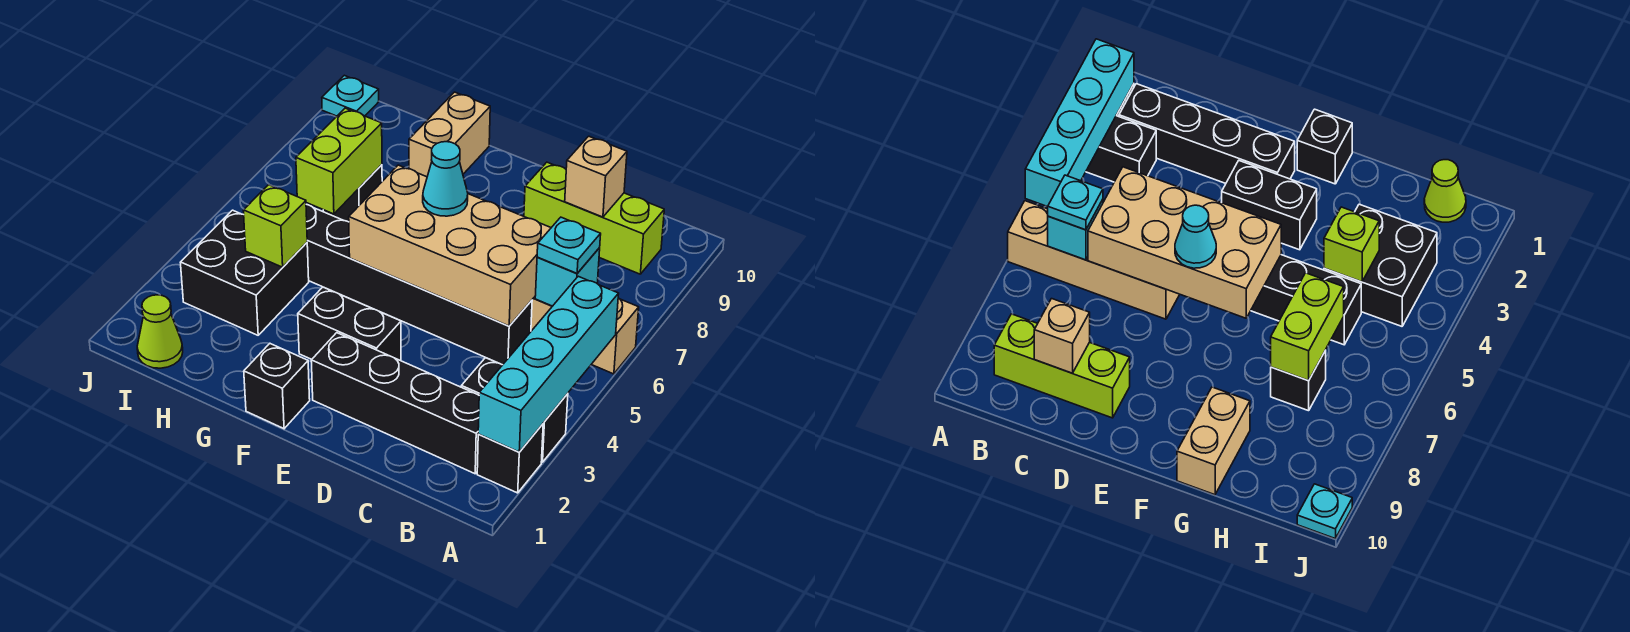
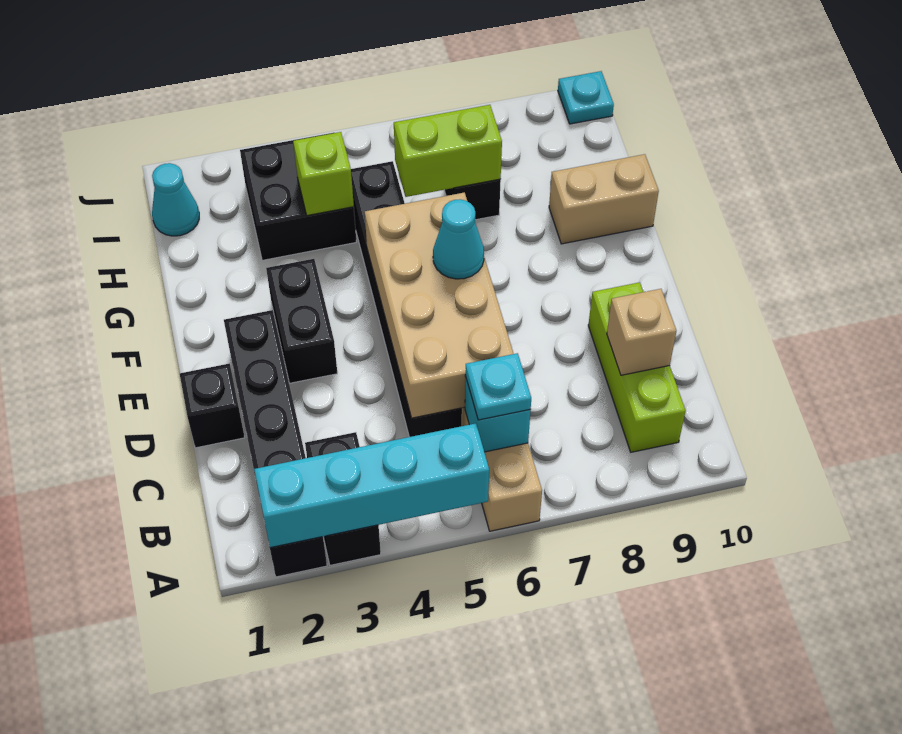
black brick F1 level 1 -> black brick D1 level 1
lime cone I1 level 1 -> cyan cone I1 level 1

